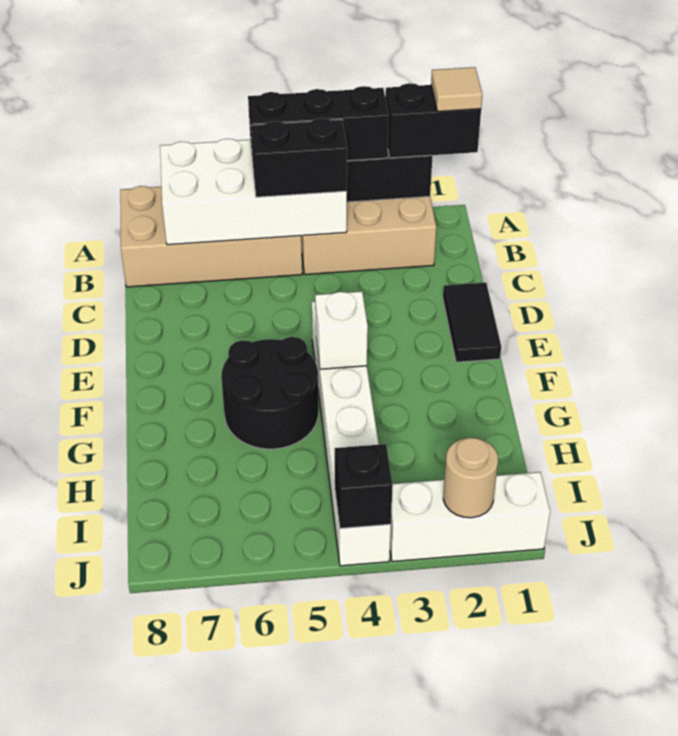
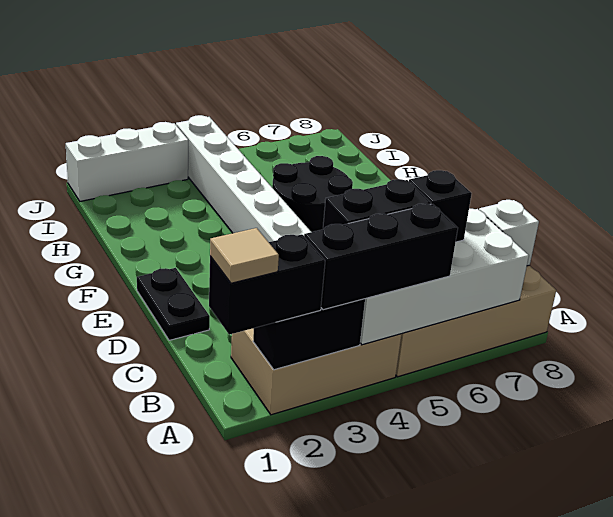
black tile D1:E1 level 1 -> black plate D1:E1 level 1
white brick F4 level 2 -> white brick B8 level 2
tan round brick J2 level 2 -> none
black brick J4 level 2 -> black brick B6 level 3

